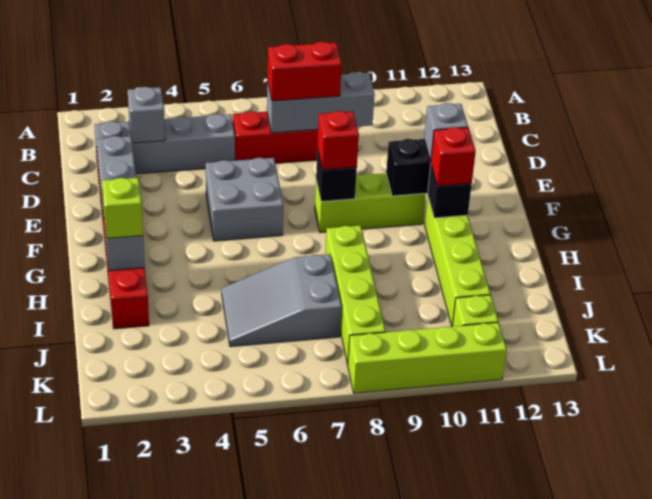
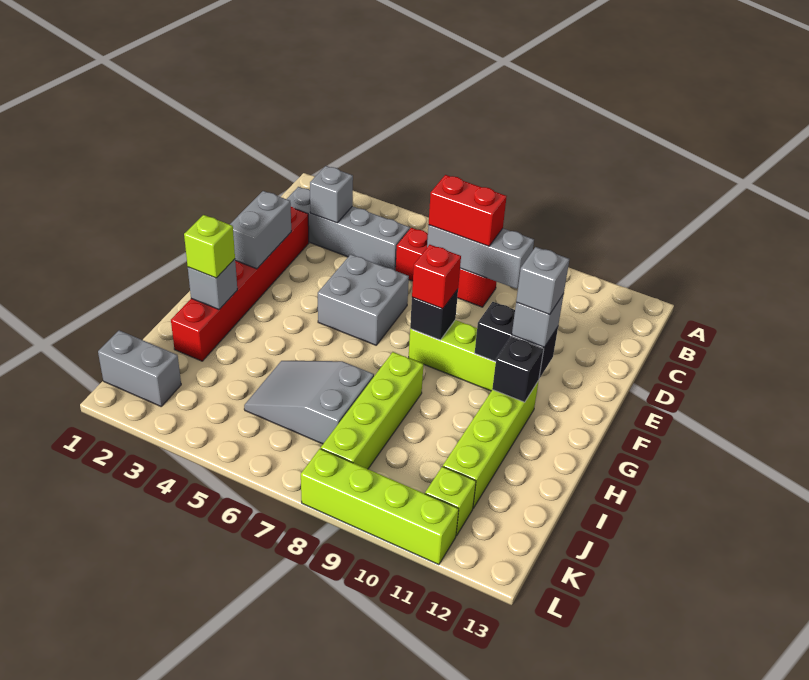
none -> grey brick F11 level 4
red brick G11 level 3 -> none
none -> grey brick K1:K2 level 1

